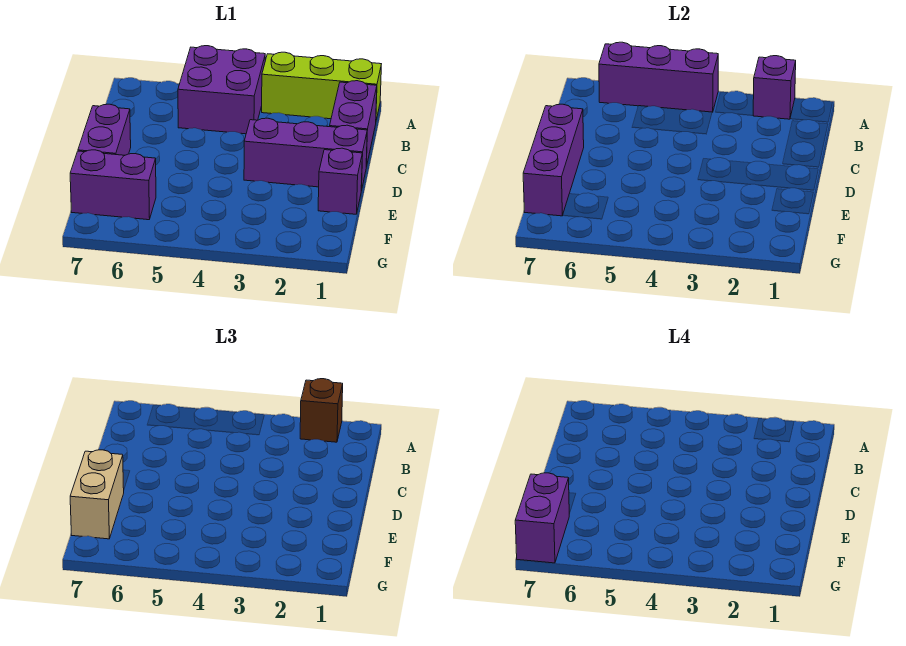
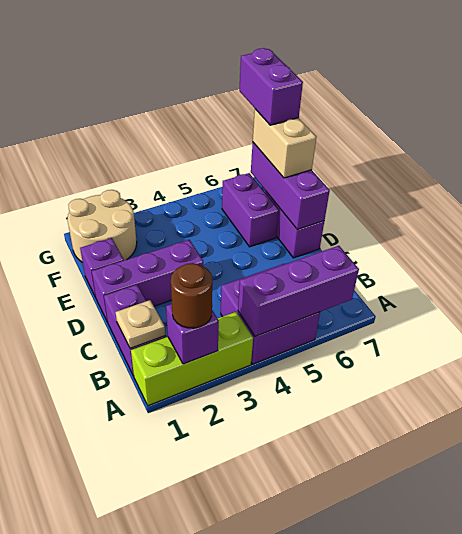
brown brick A2 level 3 -> brown round brick A2 level 3
none -> tan plate B1 level 2
none -> tan round brick F1:G2 level 1
purple brick F6:F7 level 1 -> purple brick E6:F6 level 1

